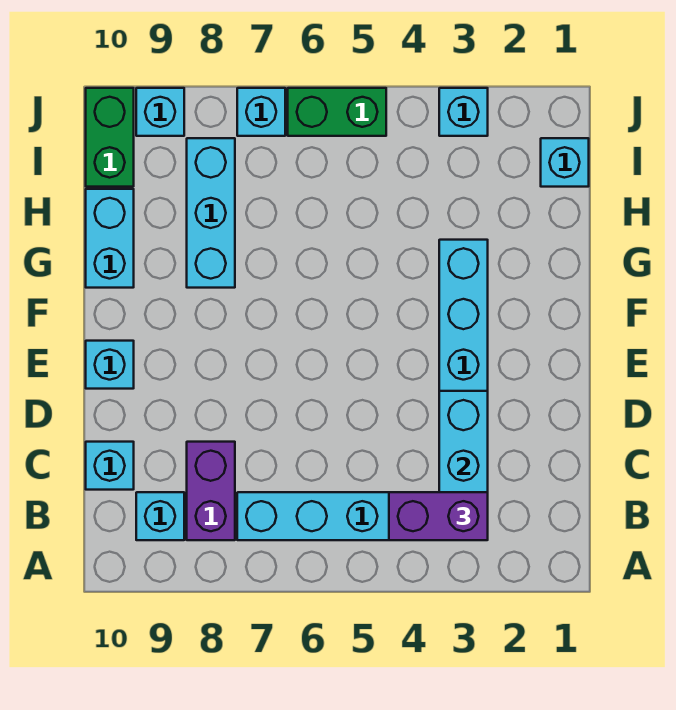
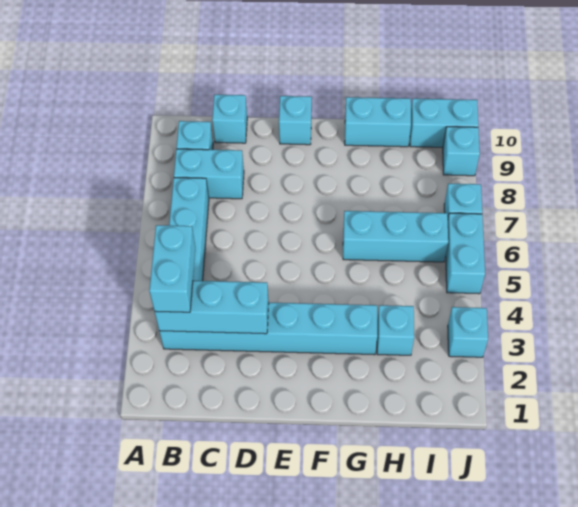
purple brick B3:B4 level 3 -> cyan brick B3:B4 level 3
purple brick B8:C8 level 1 -> cyan brick B8:C8 level 1
cyan brick G8:I8 level 1 -> cyan brick G6:I6 level 1
cyan brick I1 level 1 -> cyan brick H3 level 1
green brick I10:J10 level 1 -> cyan brick I10:J10 level 1
green brick J5:J6 level 1 -> cyan brick J5:J6 level 1

